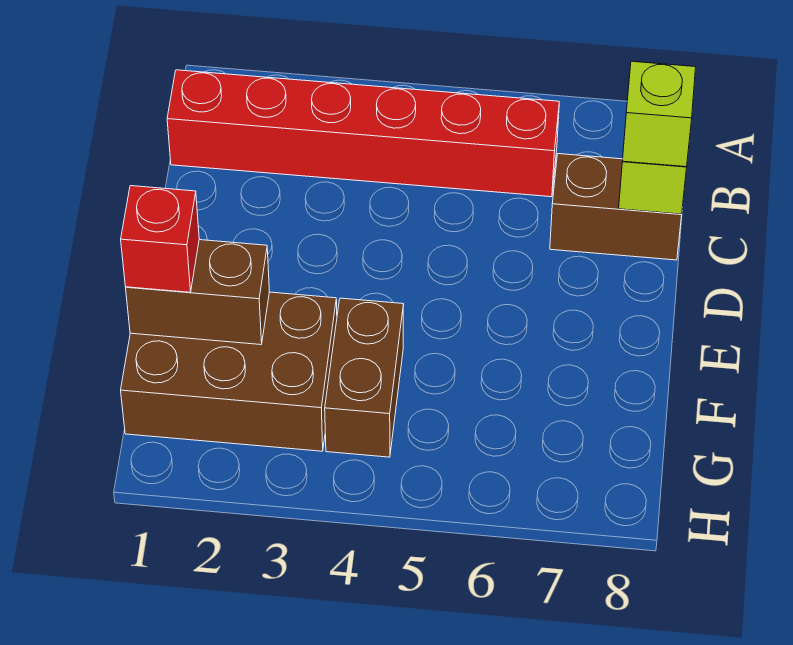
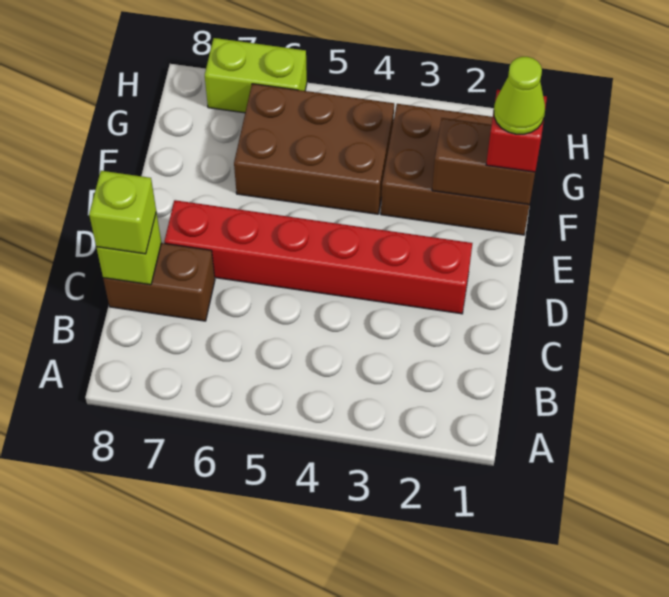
red brick B1:B6 level 1 -> red brick D2:D7 level 1
none -> lime cone F1 level 4
brown brick F4:G4 level 1 -> brown brick F4:G6 level 1
none -> lime brick H6:H7 level 1

